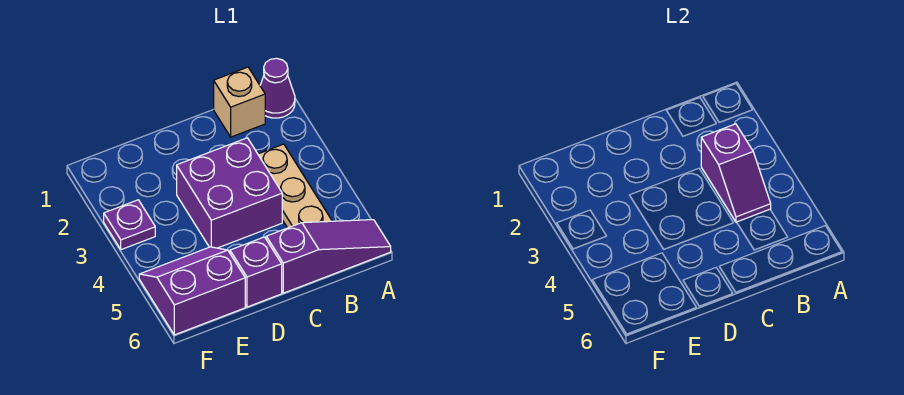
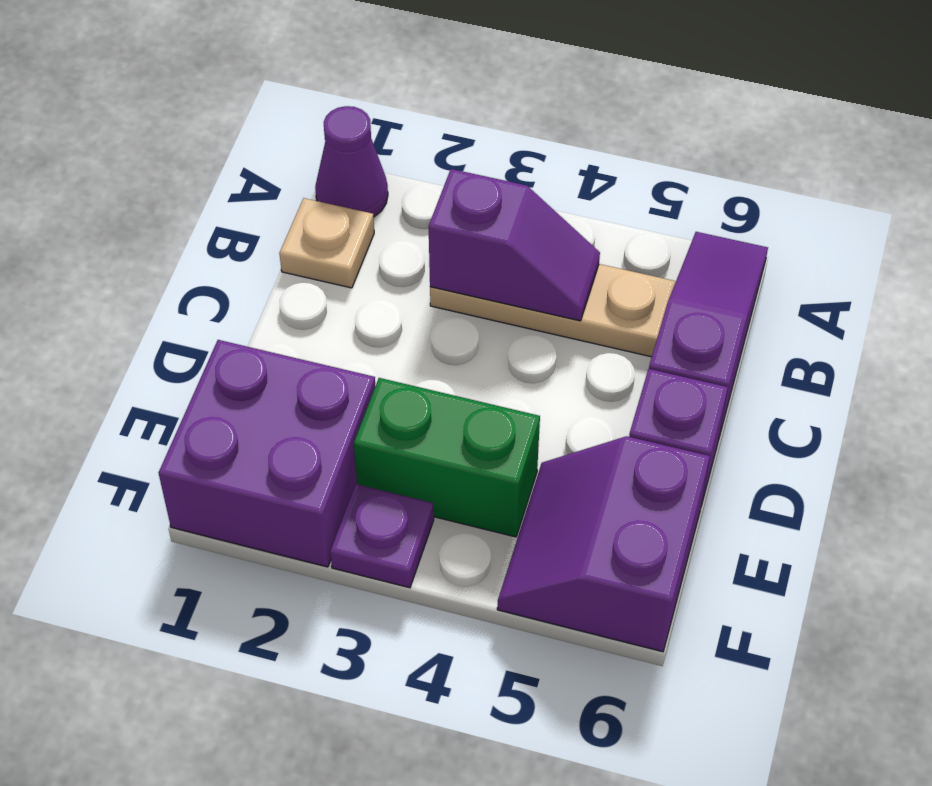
tan brick B1 level 1 -> tan plate B1 level 1
purple brick C3:D4 level 1 -> purple brick E1:F2 level 1
none -> green brick E3:E4 level 1

